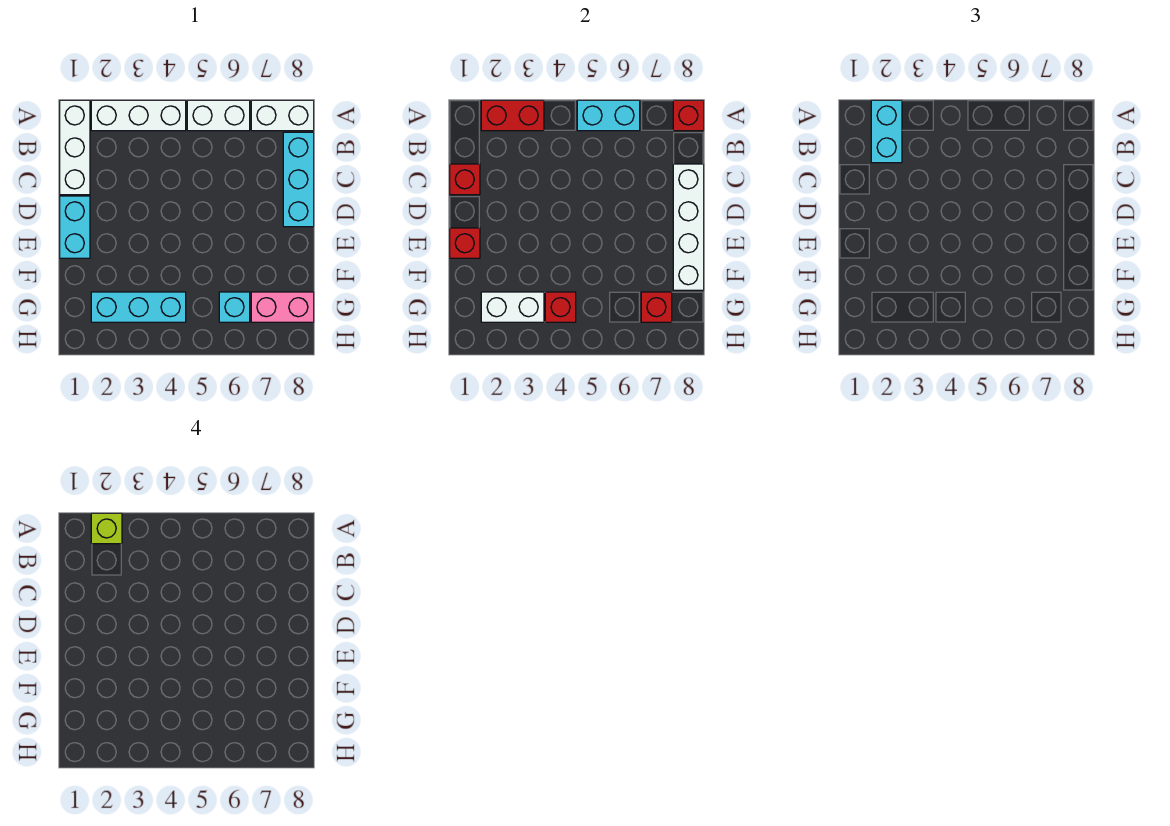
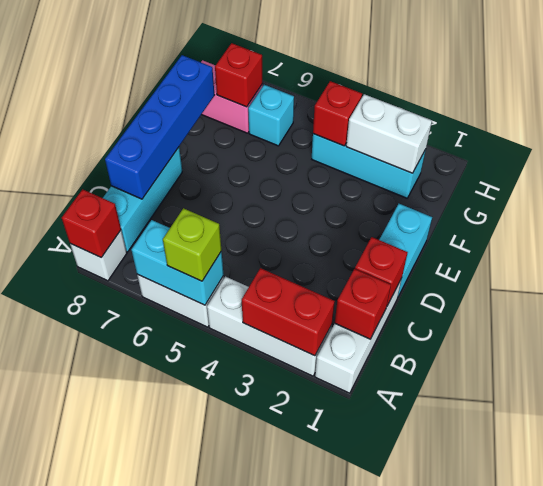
cyan brick A2:B2 level 3 -> none
lime brick A2 level 4 -> lime brick A5 level 3
white brick A7:A8 level 1 -> white brick A8 level 1
white brick C8:F8 level 2 -> blue brick C8:F8 level 2
red brick E1 level 2 -> red brick B1 level 2

